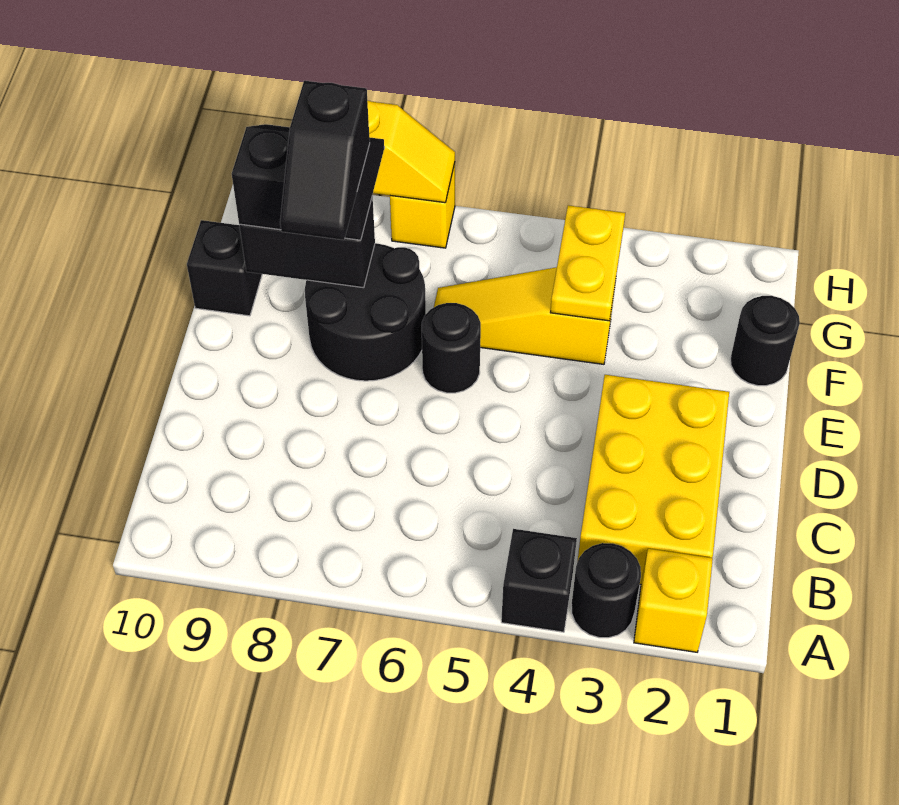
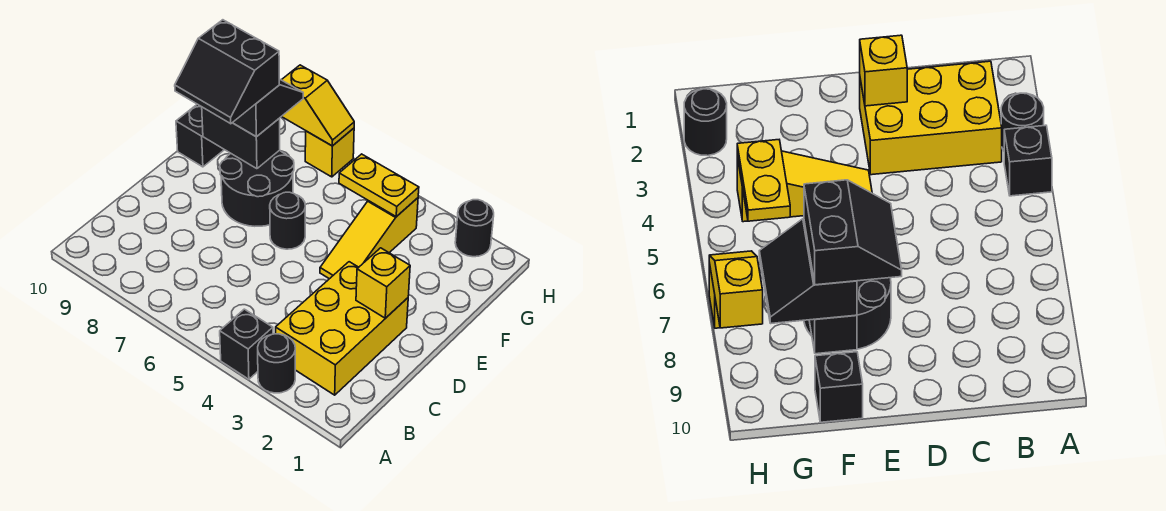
yellow brick A2 level 1 -> yellow brick D2 level 2
black slope E8:F8 level 4 top F -> black slope E8:F9 level 4 top F
black round brick F1 level 1 -> black round brick H2 level 1
yellow slope F4:F6 level 1 top 4 -> yellow slope E4:G4 level 1 top G
yellow plate F4:G4 level 2 -> yellow plate G4:G5 level 2

